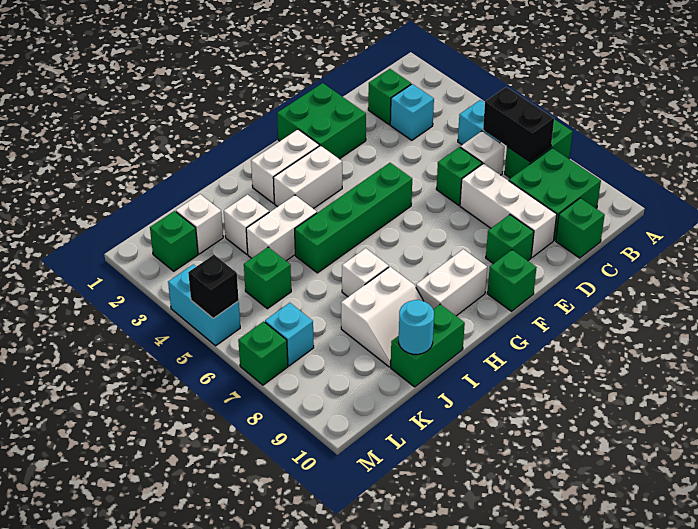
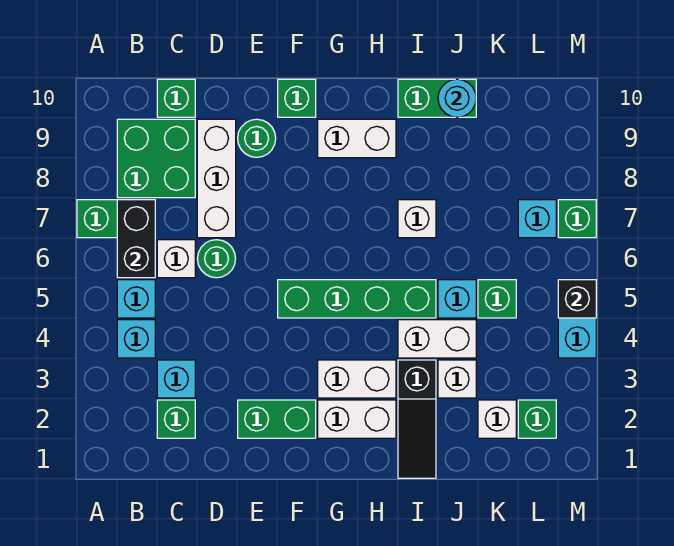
none -> cyan brick B4 level 1
green brick D6 level 1 -> green round brick D6 level 1
green brick E1:F2 level 1 -> green brick E2:F2 level 1
green brick E9 level 1 -> green round brick E9 level 1
none -> black slope I1:I3 level 1 top 3
white slope I8:J9 level 1 top 8 -> none
none -> cyan brick J5 level 1

